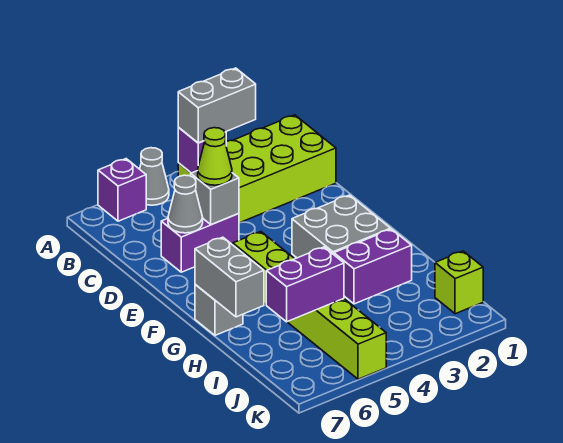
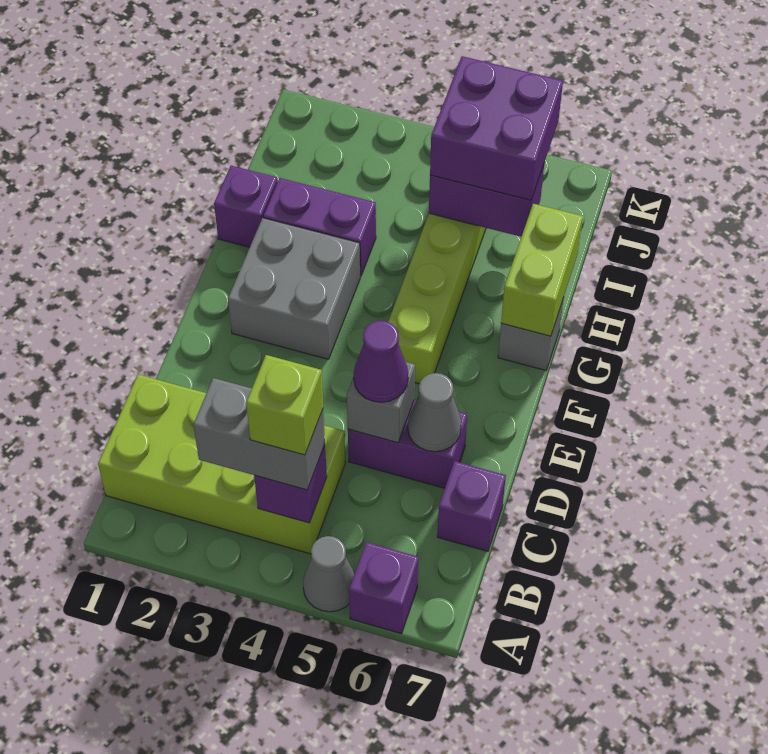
none -> purple brick C7 level 1
lime cone D5 level 3 -> purple cone D5 level 3
grey brick G7:H7 level 2 -> lime brick G7:H7 level 2
none -> purple brick H1 level 1
none -> purple brick I5:J6 level 3
lime brick J1 level 1 -> lime brick B4 level 4

